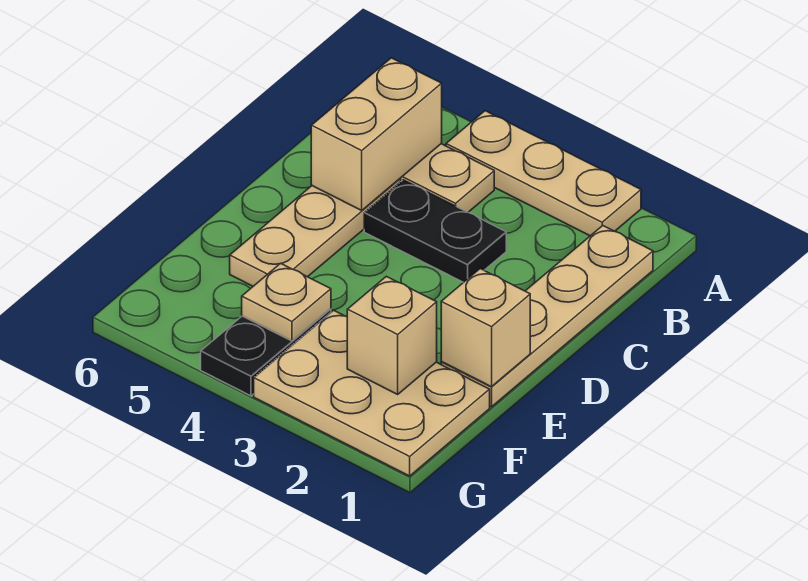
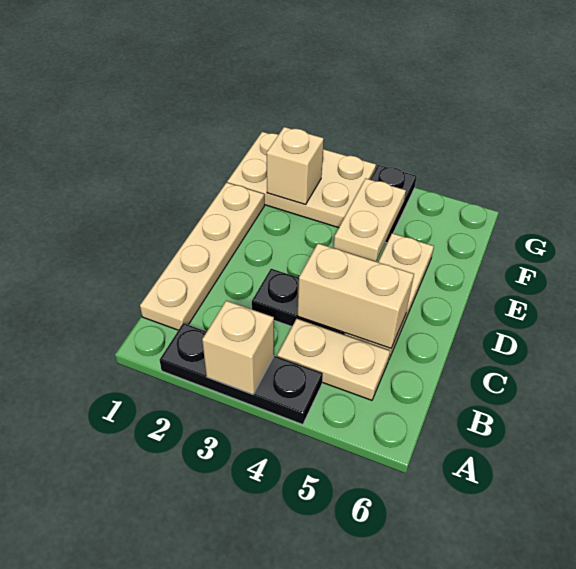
tan plate A2:A4 level 1 -> black plate A2:A4 level 1
tan brick B5:C5 level 2 -> tan brick C4:C5 level 2
tan brick E1 level 2 -> tan brick A3 level 2
tan plate F4 level 2 -> tan plate E4:F4 level 2

